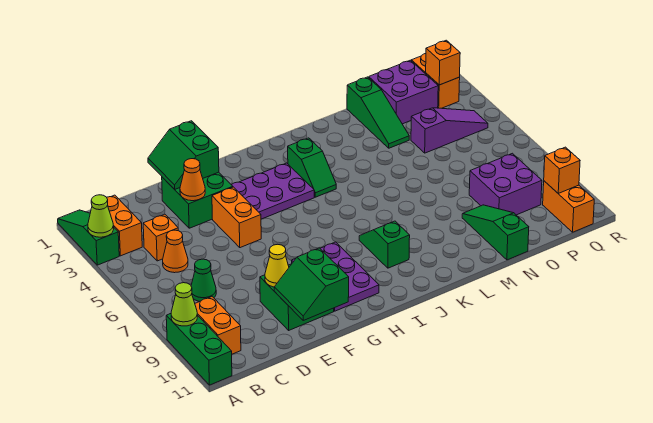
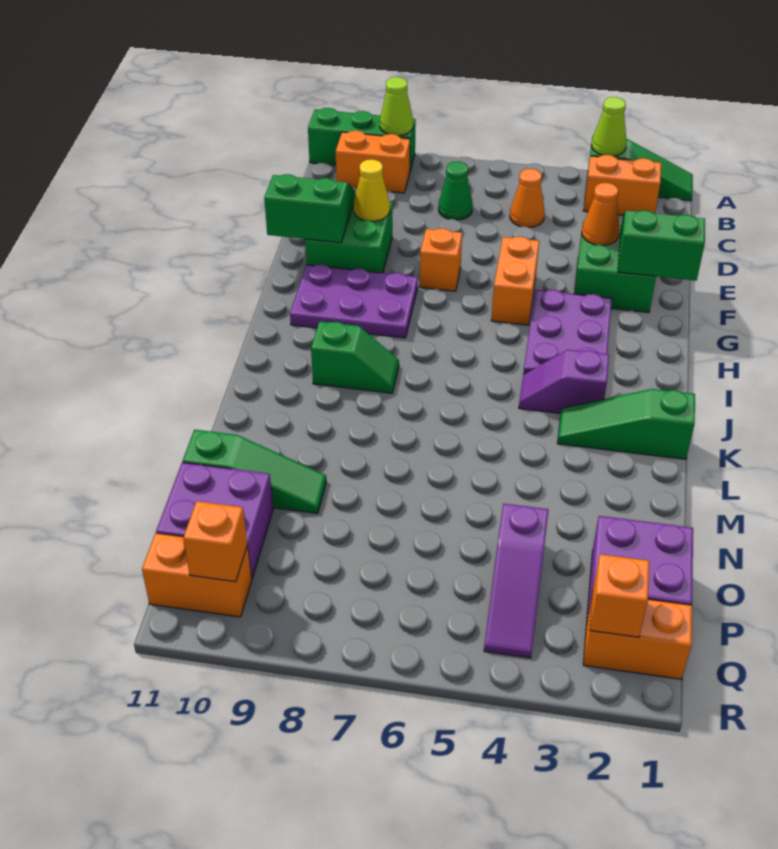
orange brick C4 level 1 -> orange brick F7 level 1
orange brick F4:F5 level 1 -> orange brick F5:G5 level 1
green slope J3:J4 level 1 top 3 -> purple slope J3:J4 level 1 top 3
green slope N1:N3 level 1 top 1 -> green slope K1:K3 level 1 top 1
purple brick O8:P9 level 1 -> purple brick O10:P11 level 1

